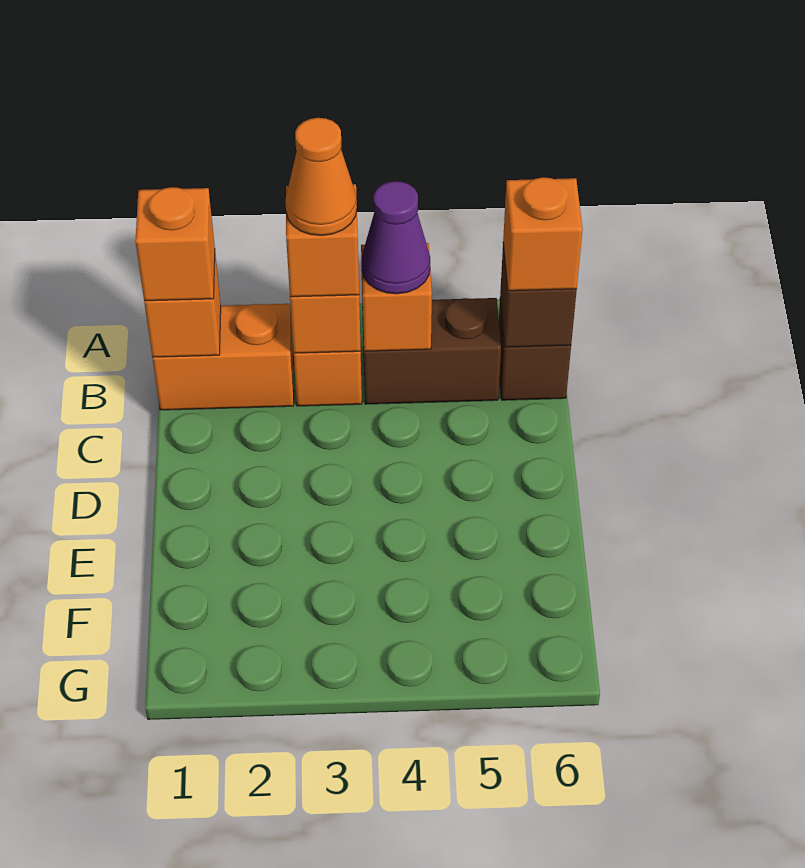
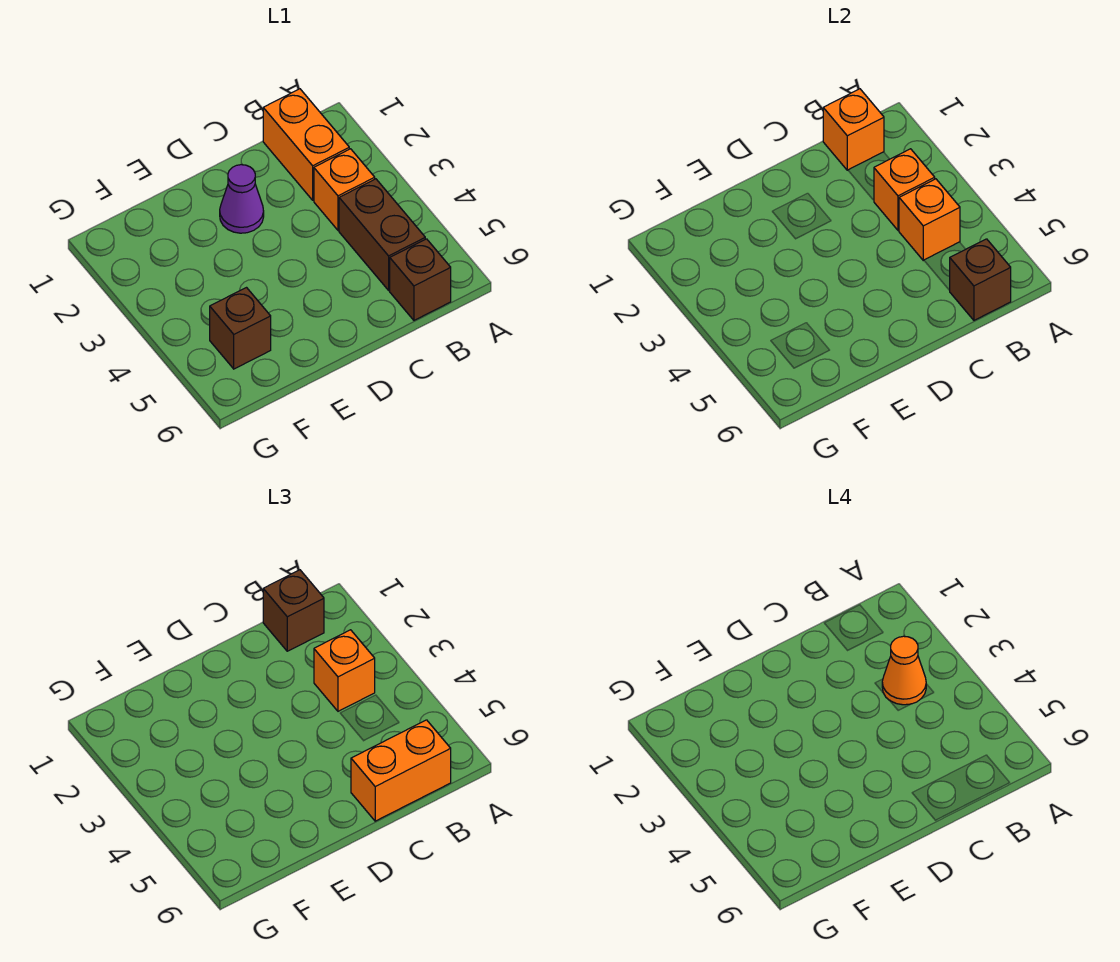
orange brick B1 level 3 -> brown brick B1 level 3
purple cone B4 level 3 -> purple cone D2 level 1
orange brick B6 level 3 -> orange brick B6:C6 level 3
none -> brown brick F5 level 1

